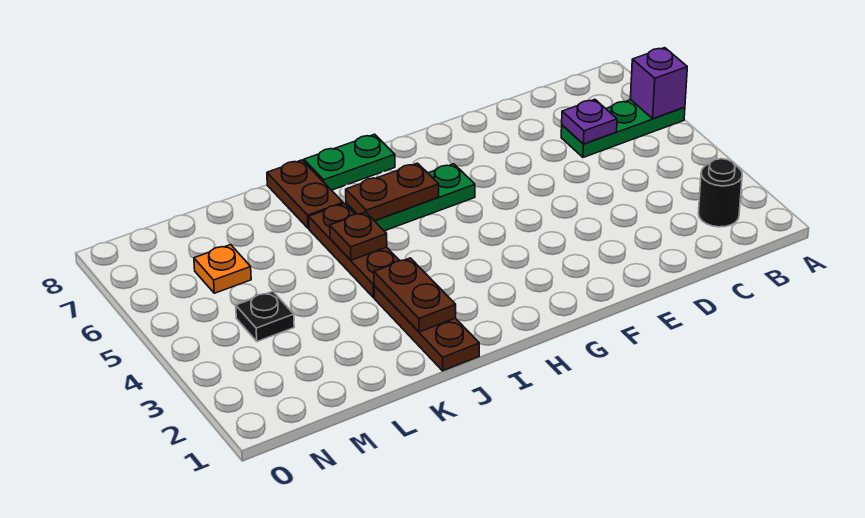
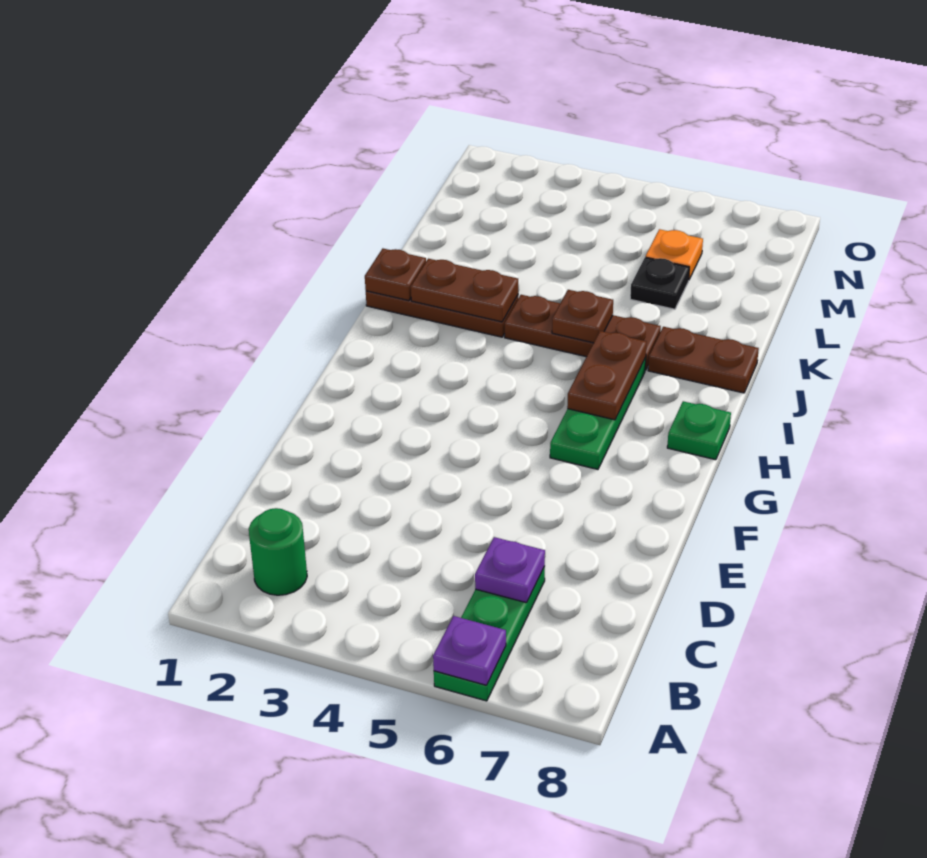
purple brick A6 level 2 -> purple plate A6 level 2
black round brick B2 level 1 -> green round brick B2 level 1
green plate H8:I8 level 1 -> green plate H8 level 1
none -> brown plate J1 level 2
black plate M4 level 1 -> black plate L6 level 1

